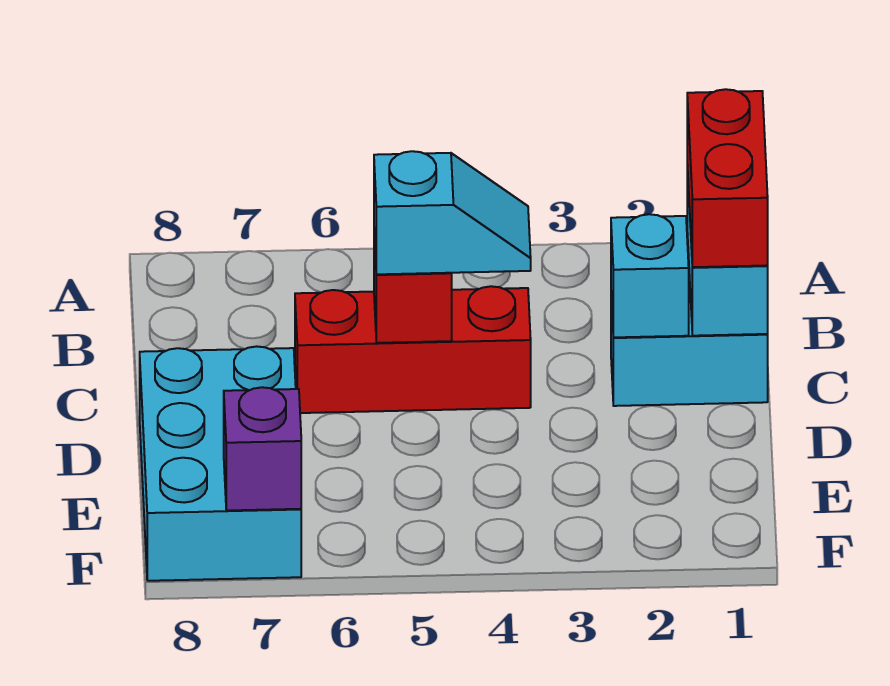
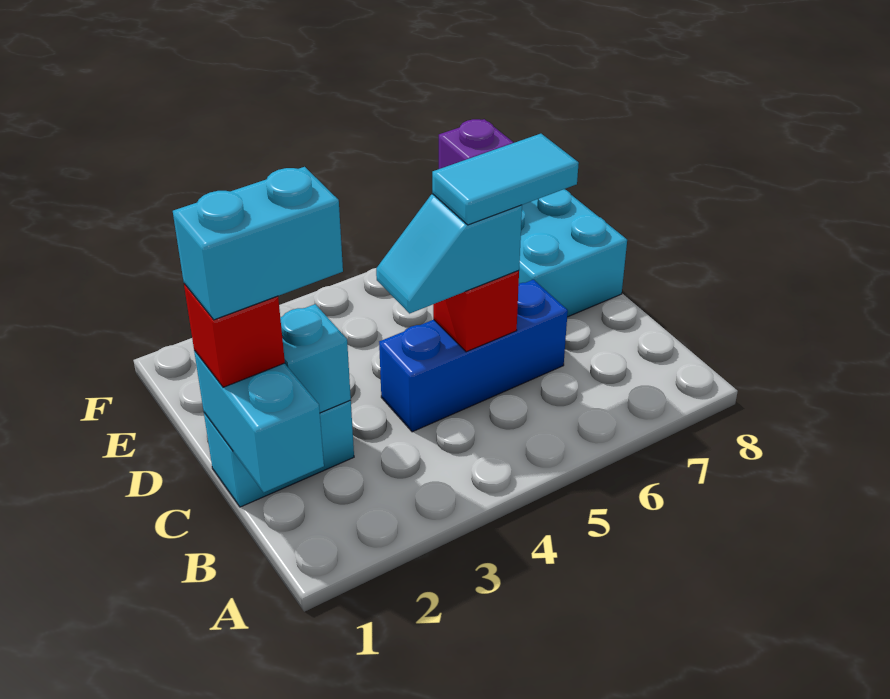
red brick B1:C1 level 3 -> red brick C1 level 3
none -> cyan brick C1:C2 level 4
red brick C4:C6 level 1 -> blue brick C4:C6 level 1
none -> cyan tile C5:C6 level 4

